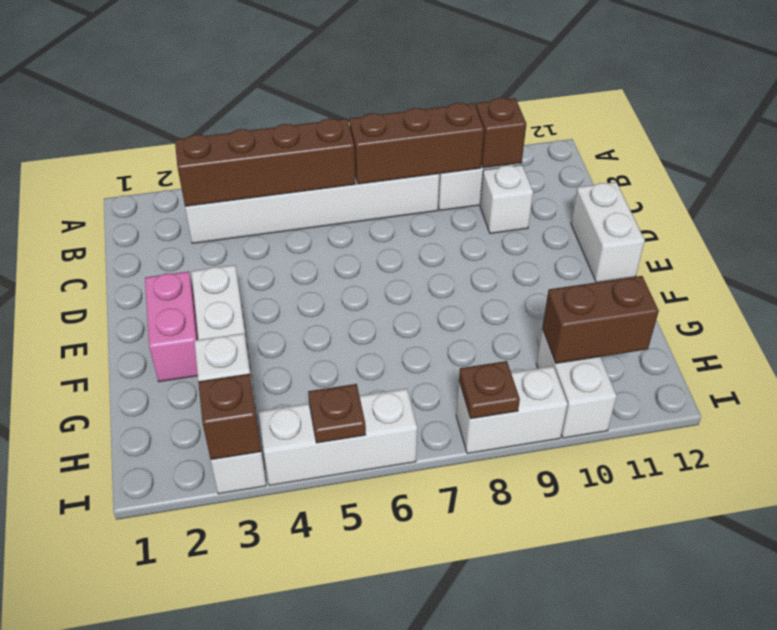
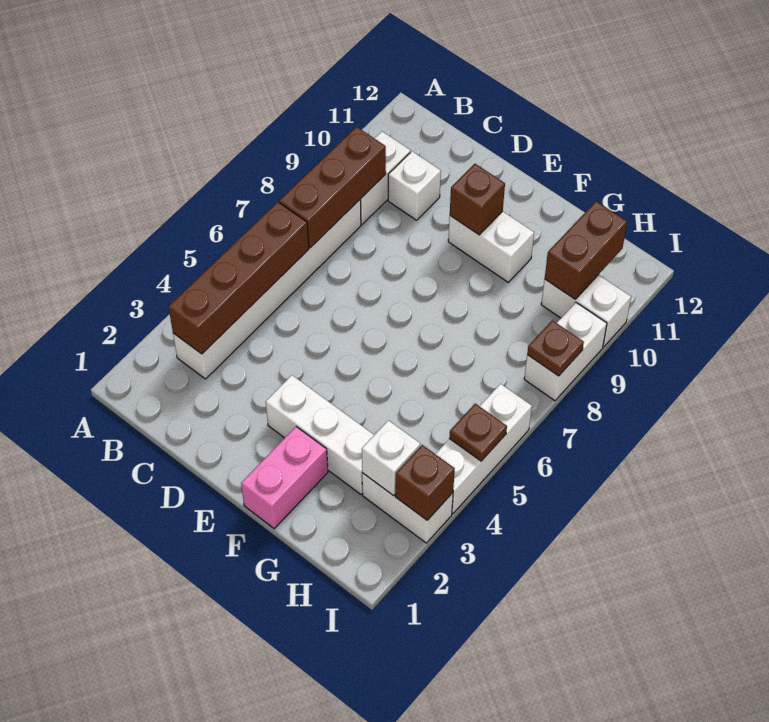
brown brick B10 level 2 -> brown brick E10 level 2
white brick D12:E12 level 1 -> white brick E10:F10 level 1
pink brick E2:F2 level 1 -> pink brick F1:F2 level 1

